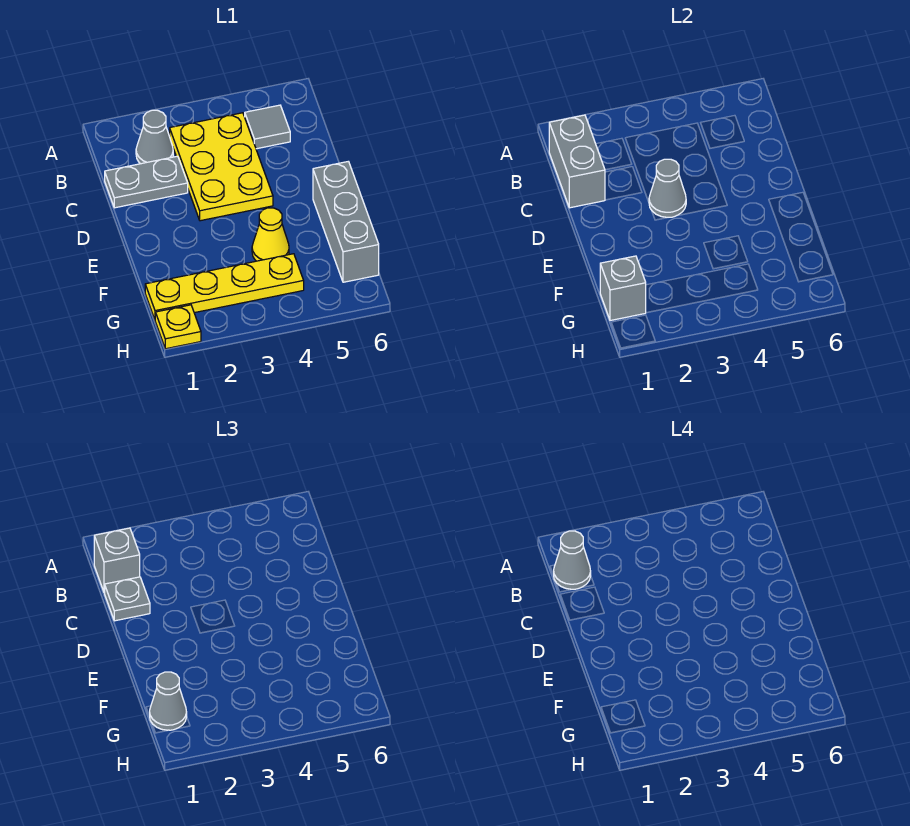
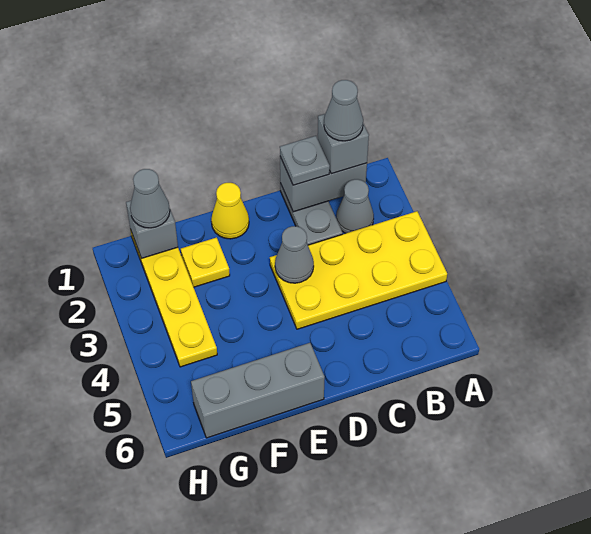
yellow plate B3:D4 level 1 -> yellow plate A3:D4 level 1
grey tile B5 level 1 -> none
yellow cone F4 level 1 -> yellow cone E1 level 1
yellow plate H1 level 1 -> yellow plate F2 level 1

